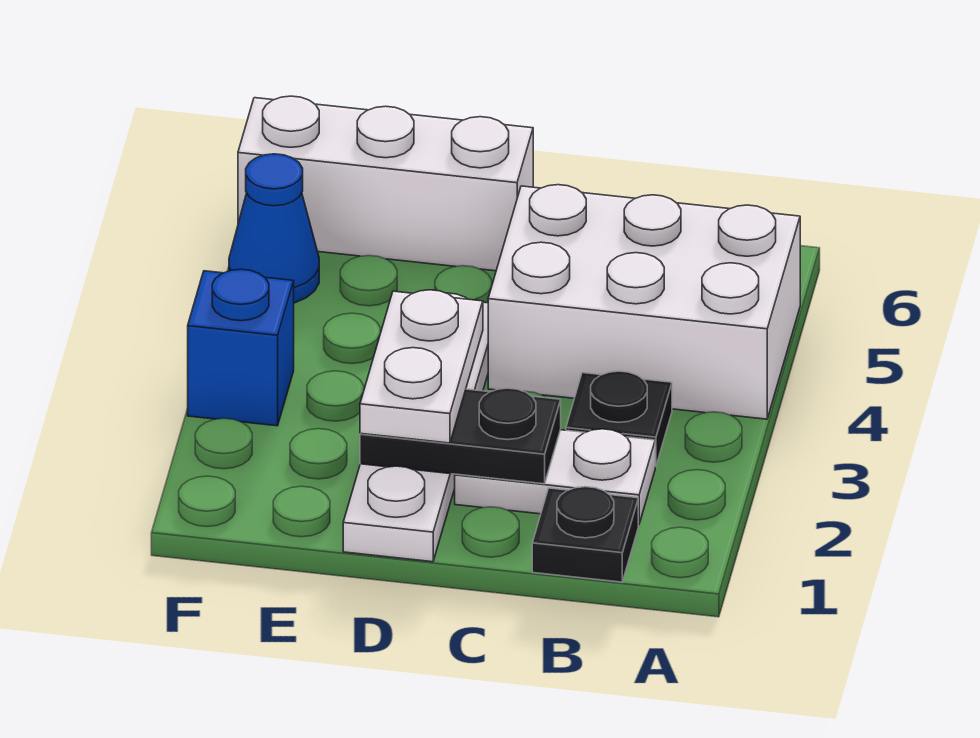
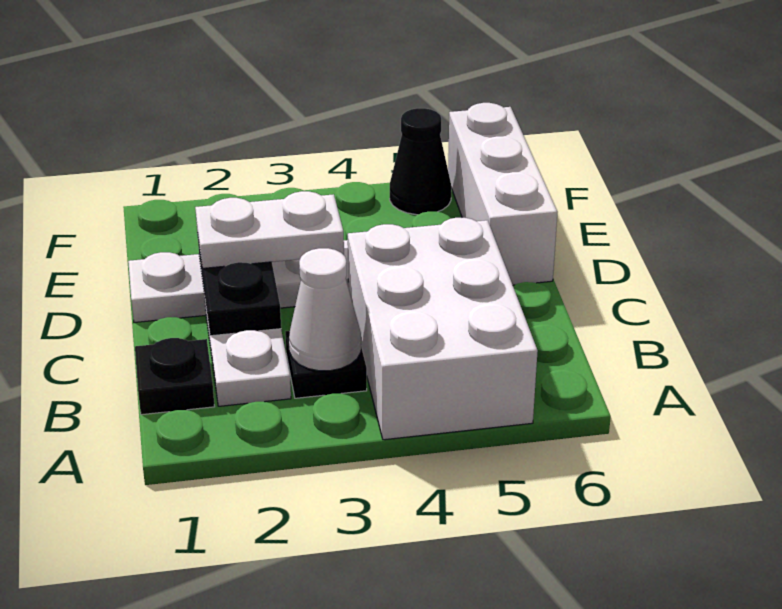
none -> white cone B3 level 2
blue brick F3 level 1 -> none
blue cone F5 level 1 -> black cone F5 level 1

